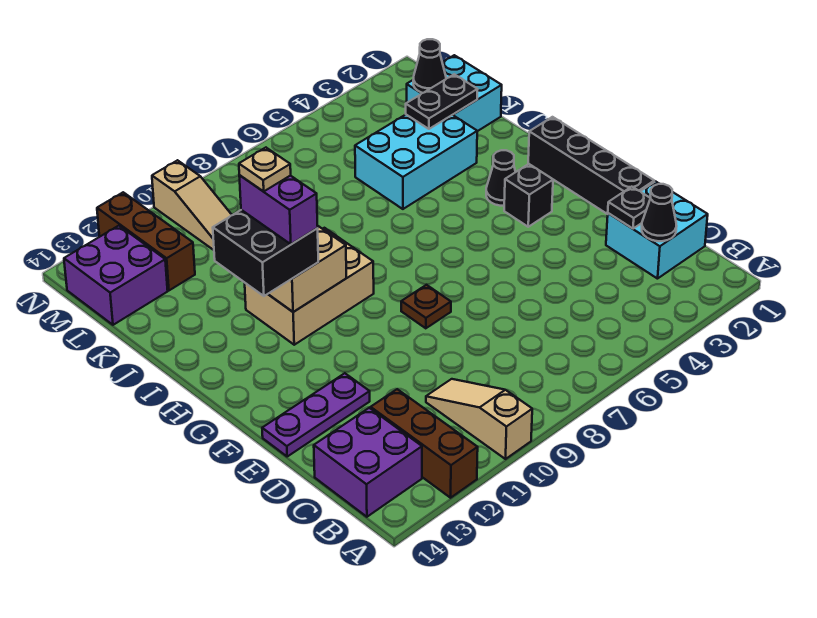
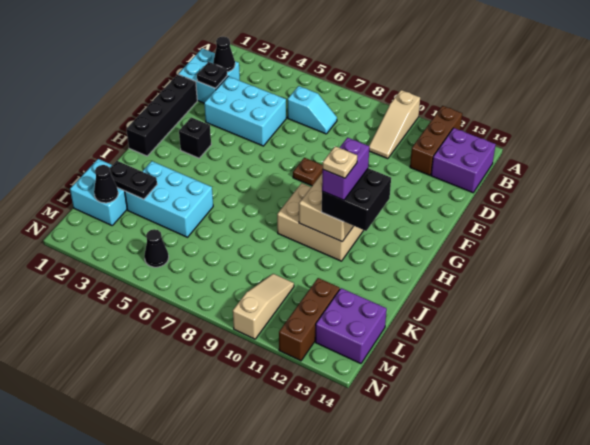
none -> cyan slope C6:C7 level 1 top 6
none -> cyan brick D3:E5 level 1
purple plate E12:E14 level 1 -> none
black cone H3 level 1 -> black cone M5 level 1

